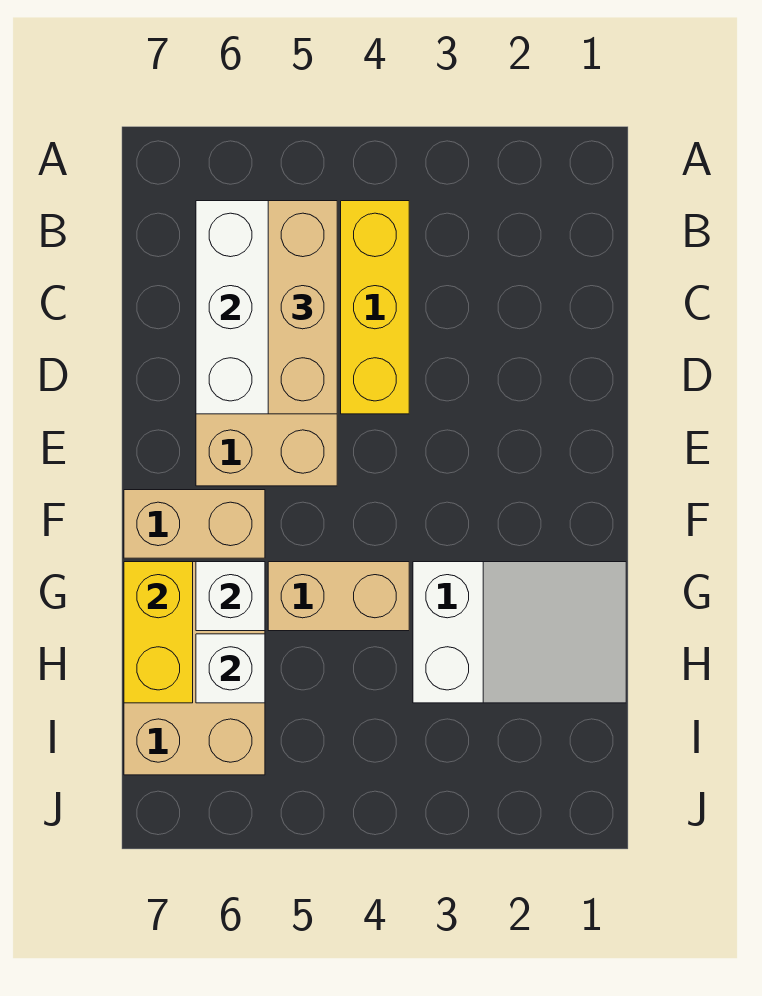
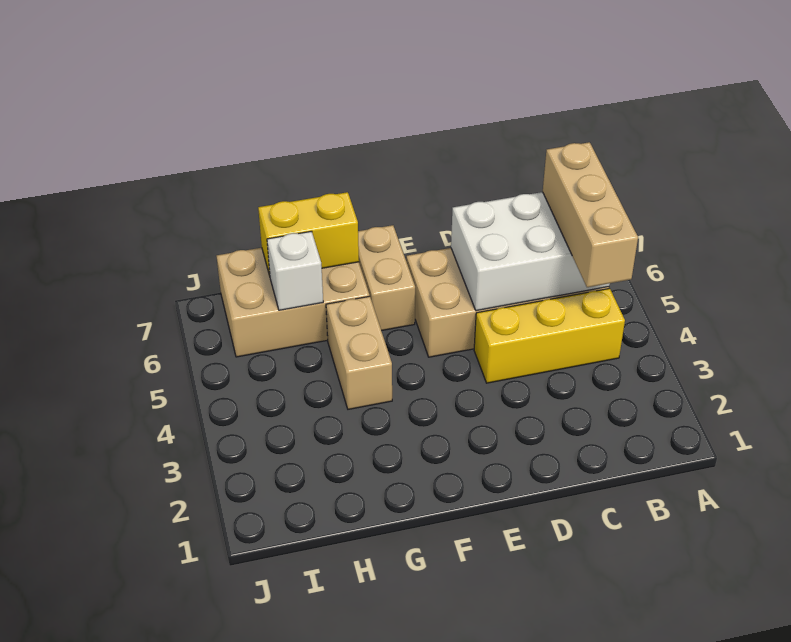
tan brick B5:D5 level 3 -> tan brick B4:B6 level 3
white slope G1:H3 level 1 top 3 -> none
white brick G6 level 2 -> none

